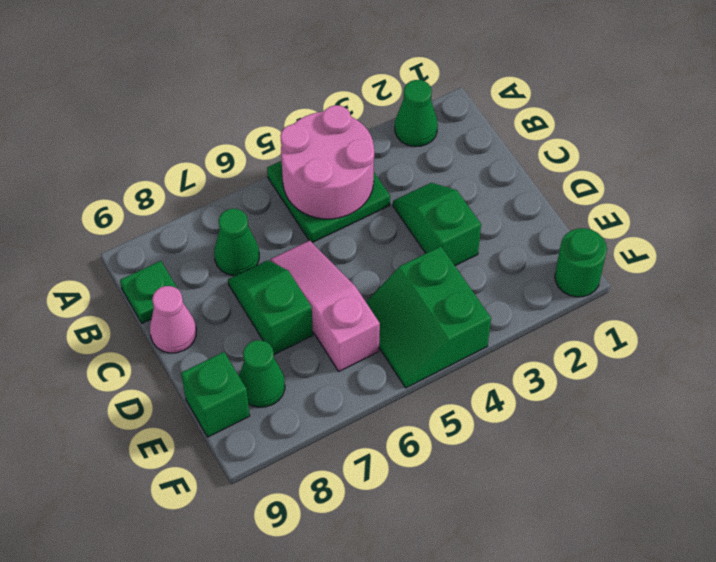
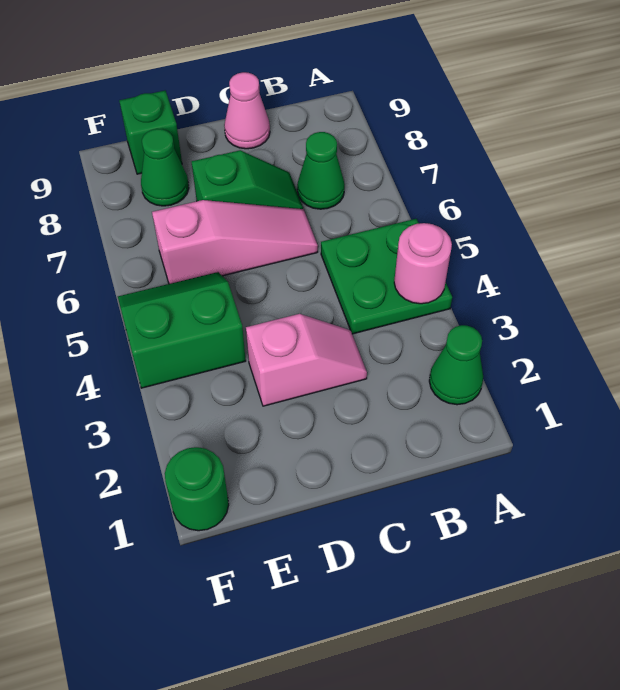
pink round brick A4:B5 level 2 -> pink round brick A4 level 2
green plate B9 level 1 -> none
green slope C3:D3 level 1 top D -> pink slope C3:D3 level 1 top D

